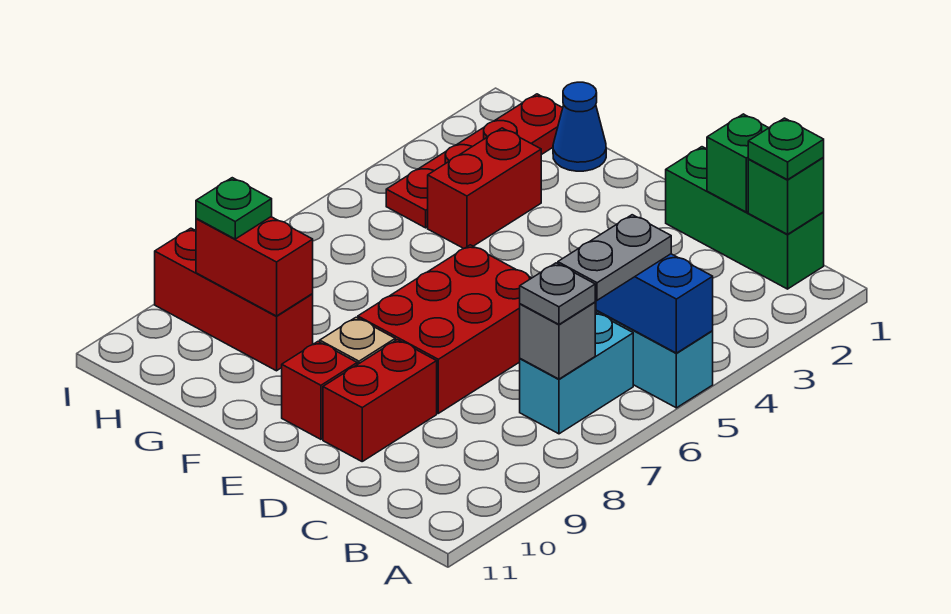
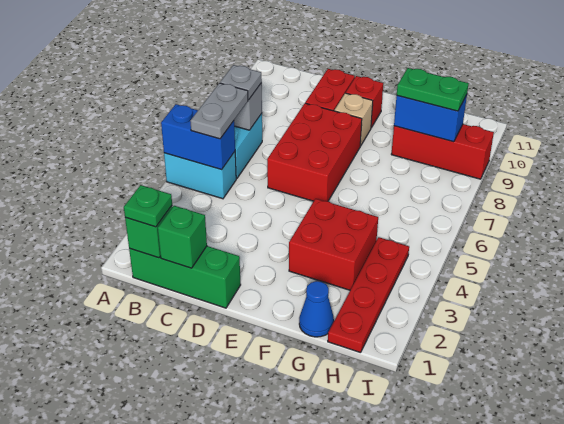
red brick G3:G4 level 1 -> red brick F3:G4 level 1
red brick G9:H9 level 2 -> blue brick G9:H9 level 2
green plate H9 level 3 -> green plate G9:H9 level 3

